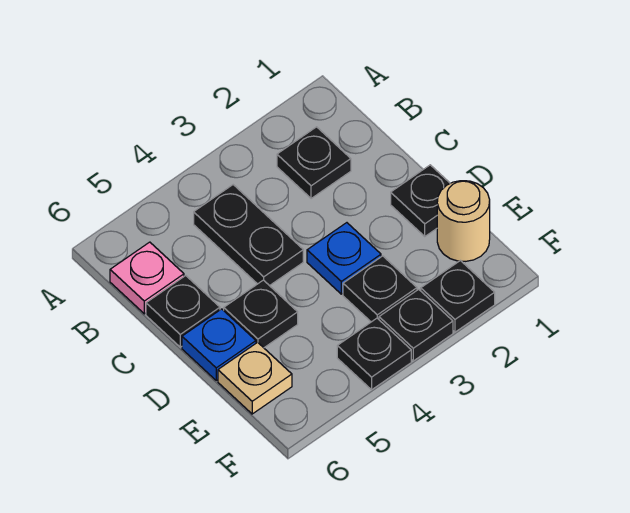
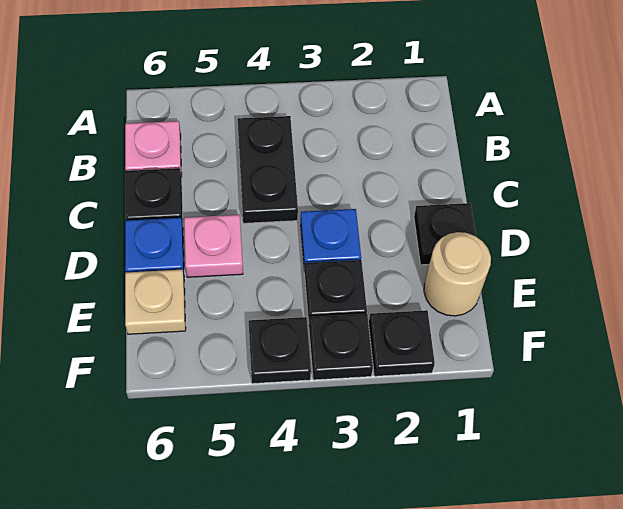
black plate B2 level 1 -> none
black plate D5 level 1 -> pink plate D5 level 1

